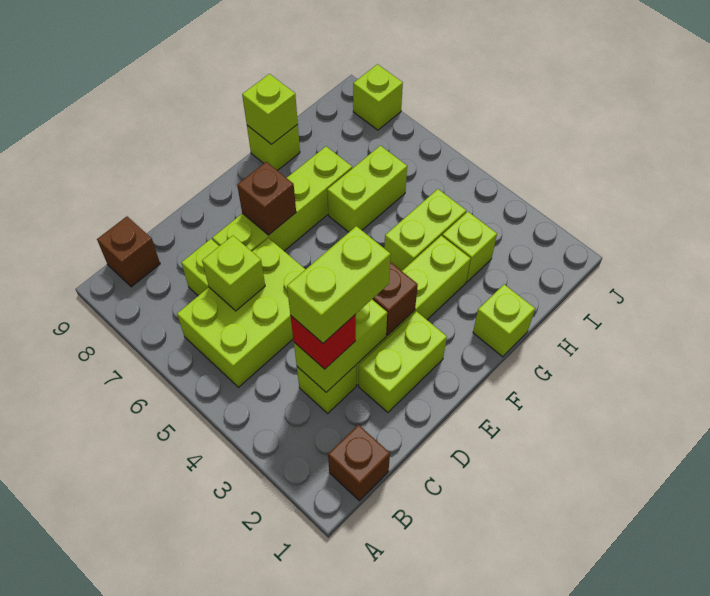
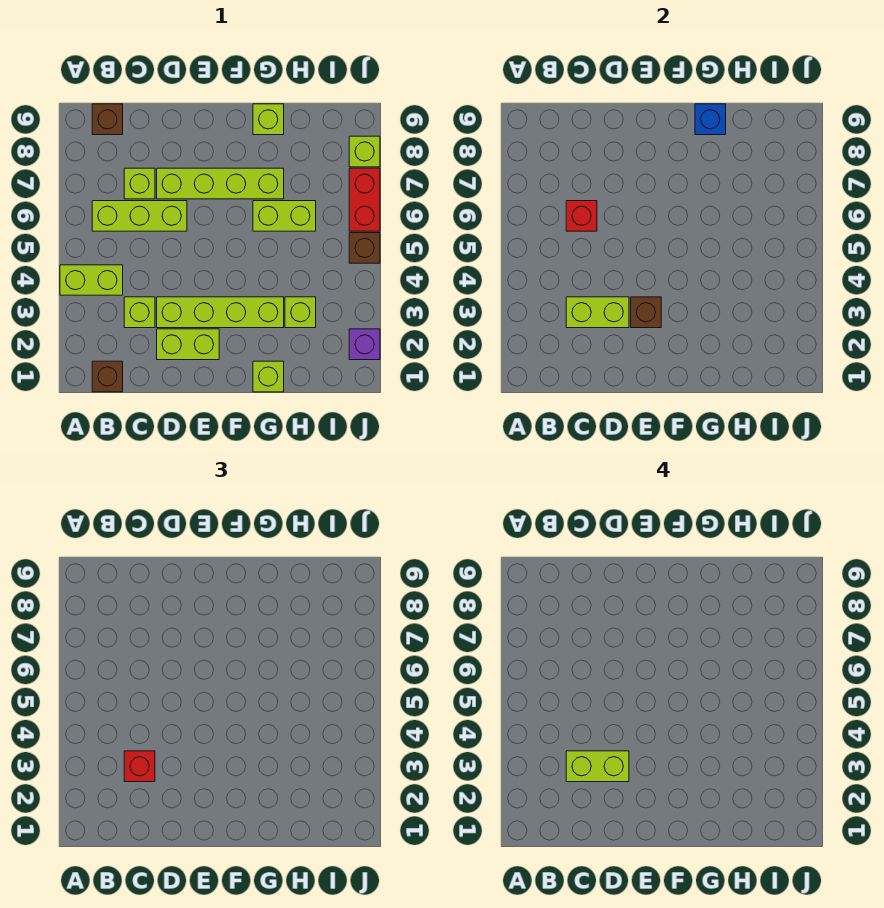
lime brick B5:D6 level 1 -> lime brick B6:D6 level 1
lime brick C6 level 2 -> red brick C6 level 2
brown brick E7 level 2 -> brown brick J5 level 1
lime brick G4:H4 level 1 -> lime brick A4:B4 level 1
lime brick G9 level 2 -> blue brick G9 level 2
none -> purple brick J2 level 1
none -> red brick J6:J7 level 1

